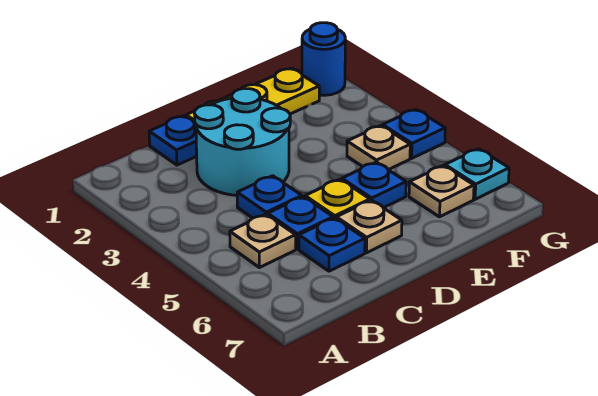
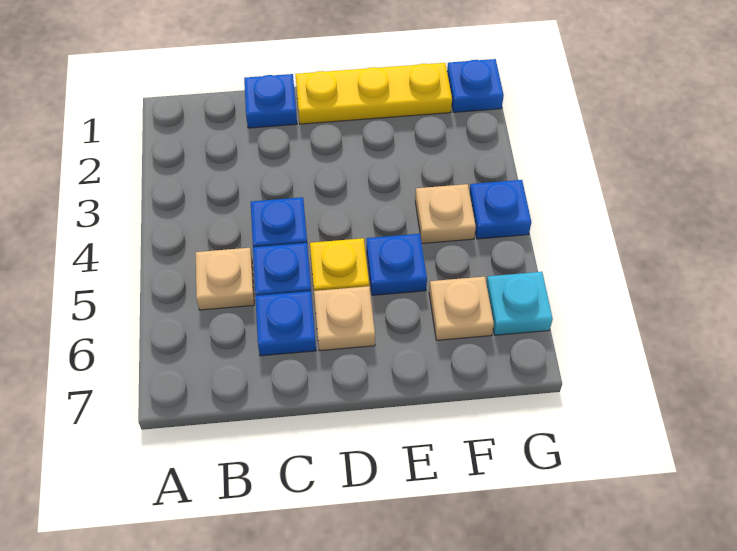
cyan round brick C2:D3 level 1 -> none
blue round brick G1 level 1 -> blue plate G1 level 1

